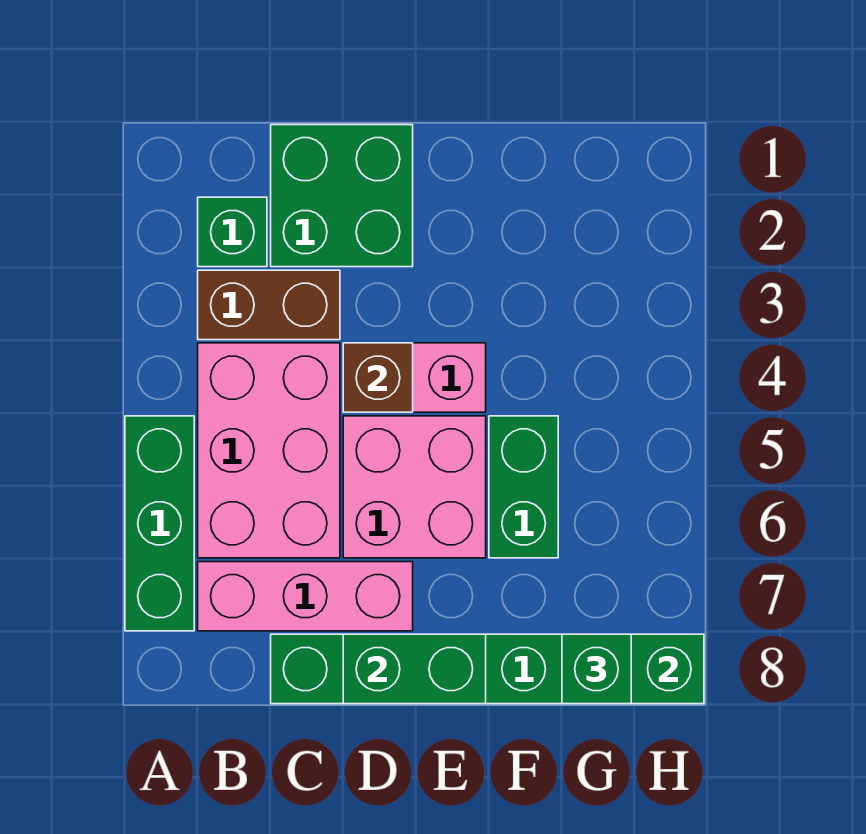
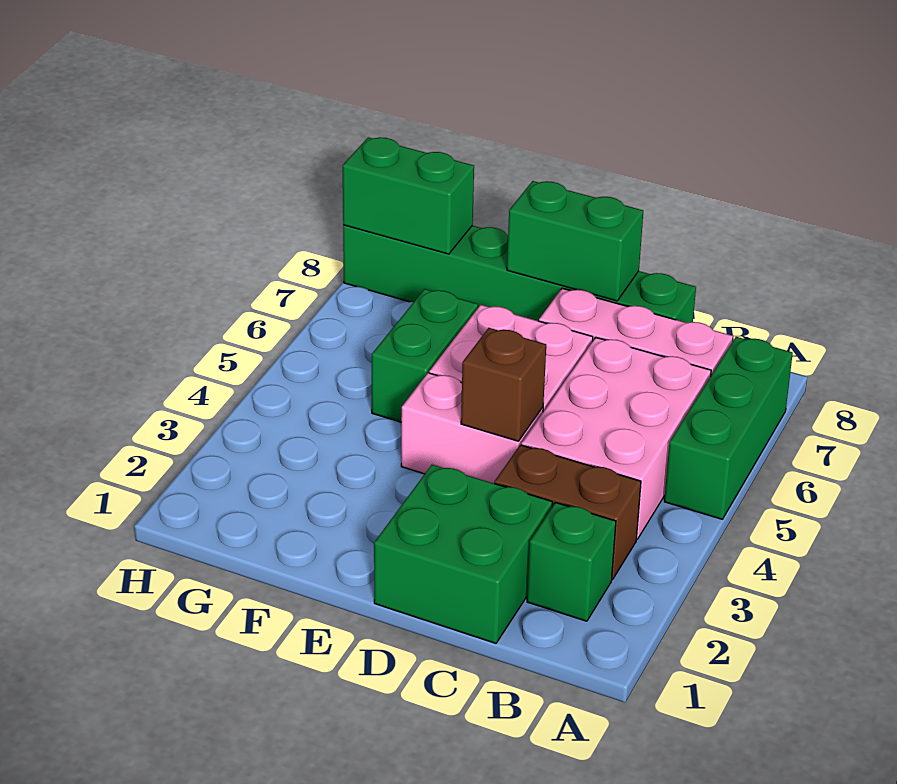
green brick G8 level 3 -> none

